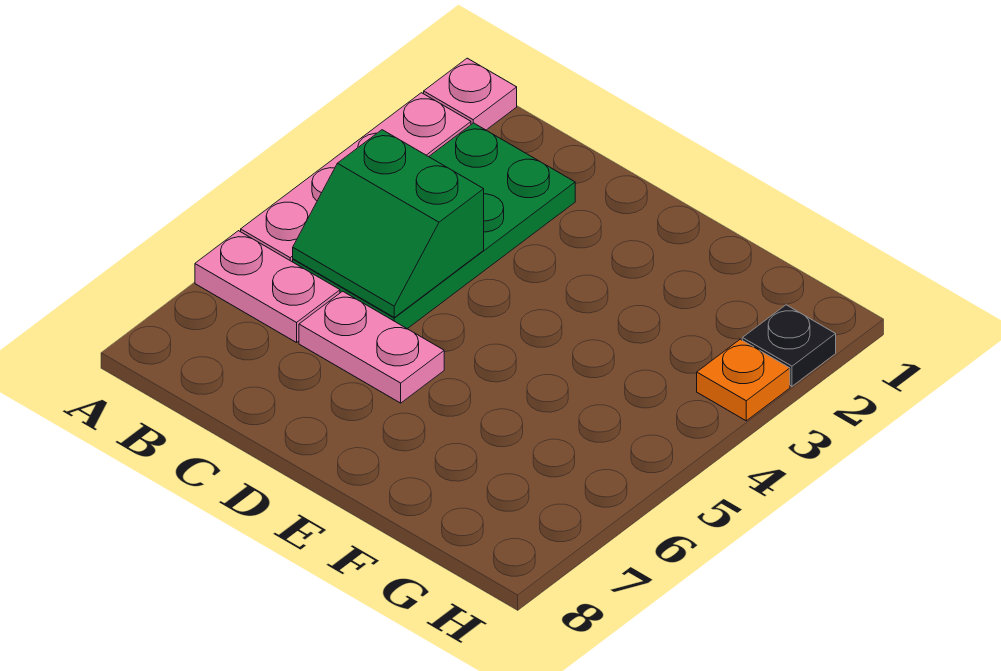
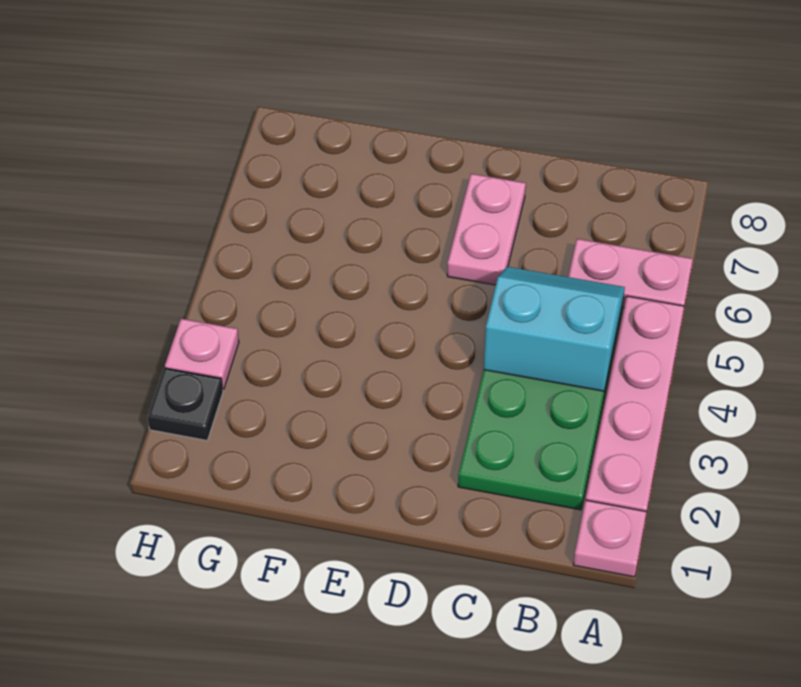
green slope B4:C5 level 2 top 4 -> cyan slope B4:C5 level 2 top 4
pink plate C6:D6 level 1 -> pink plate D6:D7 level 1
orange plate H3 level 1 -> pink plate H3 level 1

